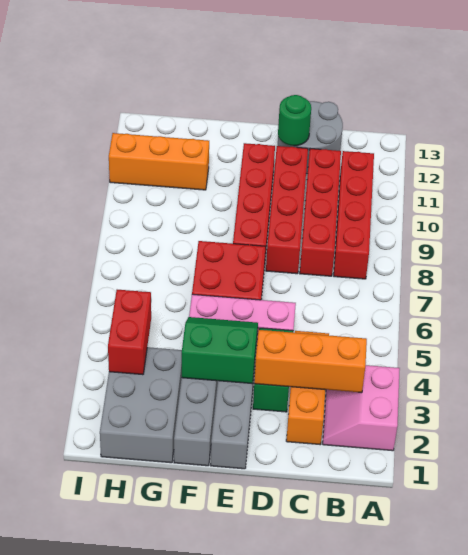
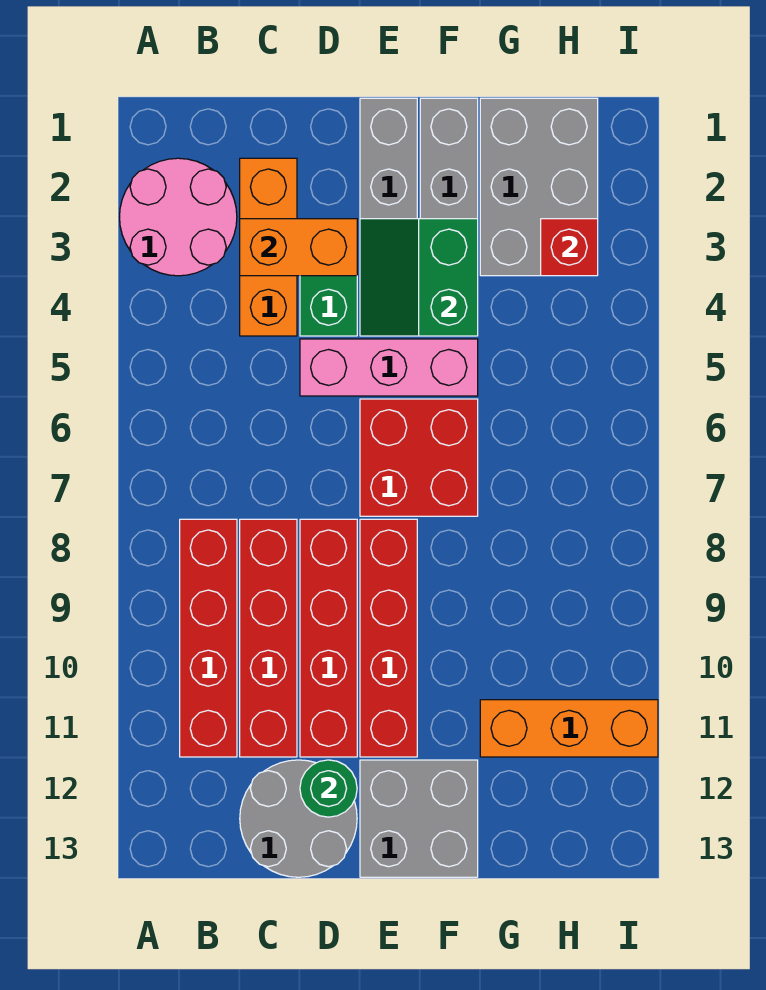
pink slope A2:B3 level 1 top A -> pink round brick A2:B3 level 1
orange brick B3:D3 level 2 -> orange brick C3:D3 level 2
green slope E3:F4 level 2 top 3 -> green slope E3:F4 level 2 top F
none -> grey brick E12:F13 level 1
red brick H3:H4 level 2 -> red brick H3 level 2

